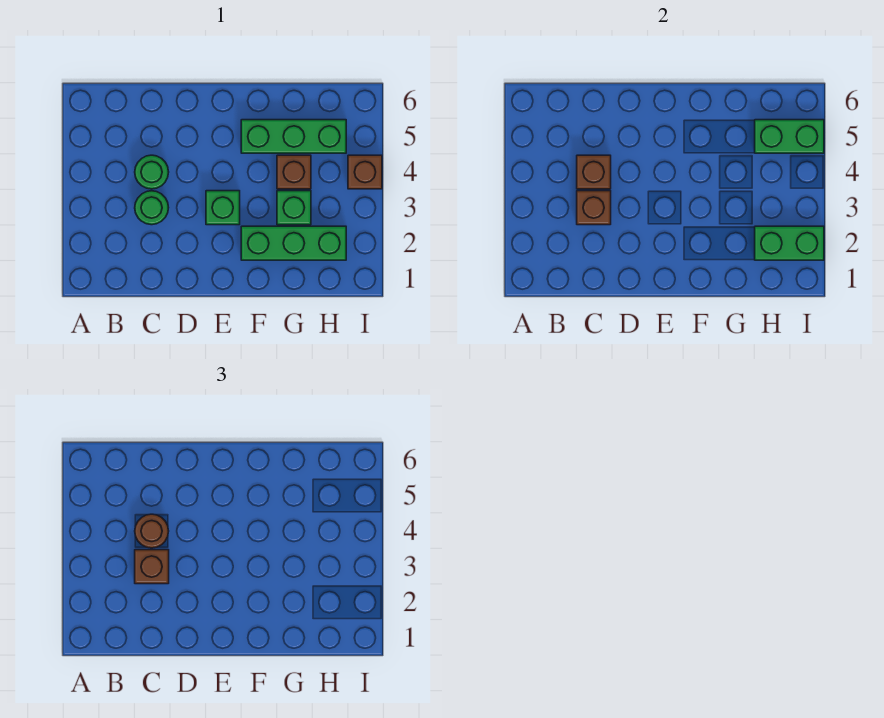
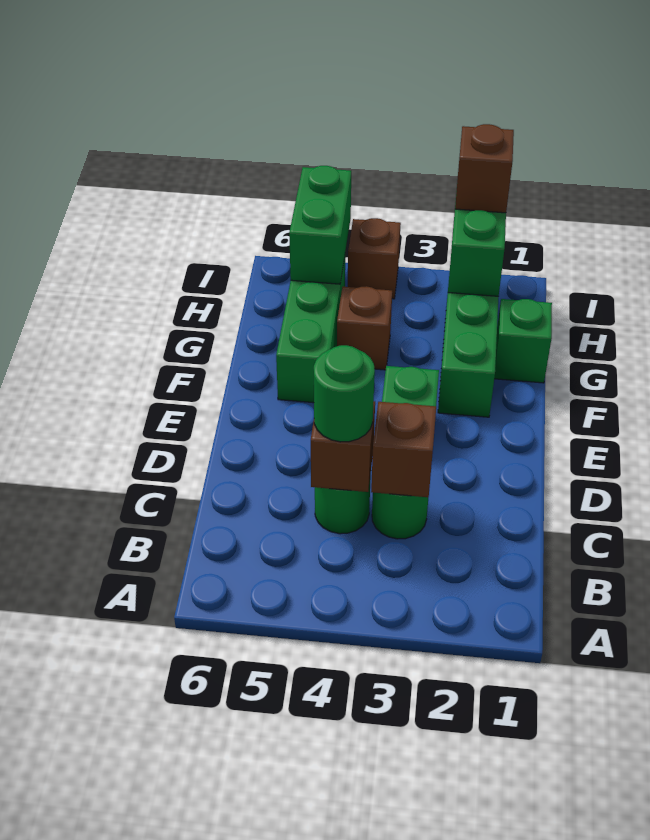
brown brick C3 level 3 -> brown brick I2 level 3
brown round brick C4 level 3 -> green round brick C4 level 3
green brick G3 level 1 -> green brick G1 level 1

